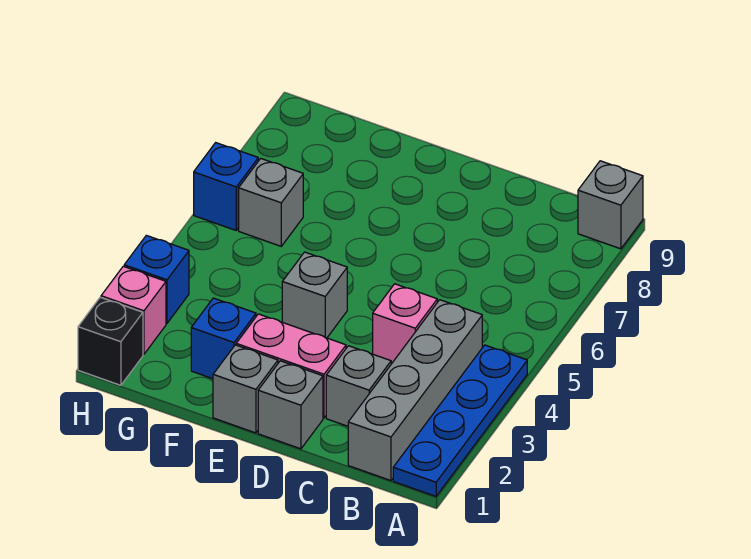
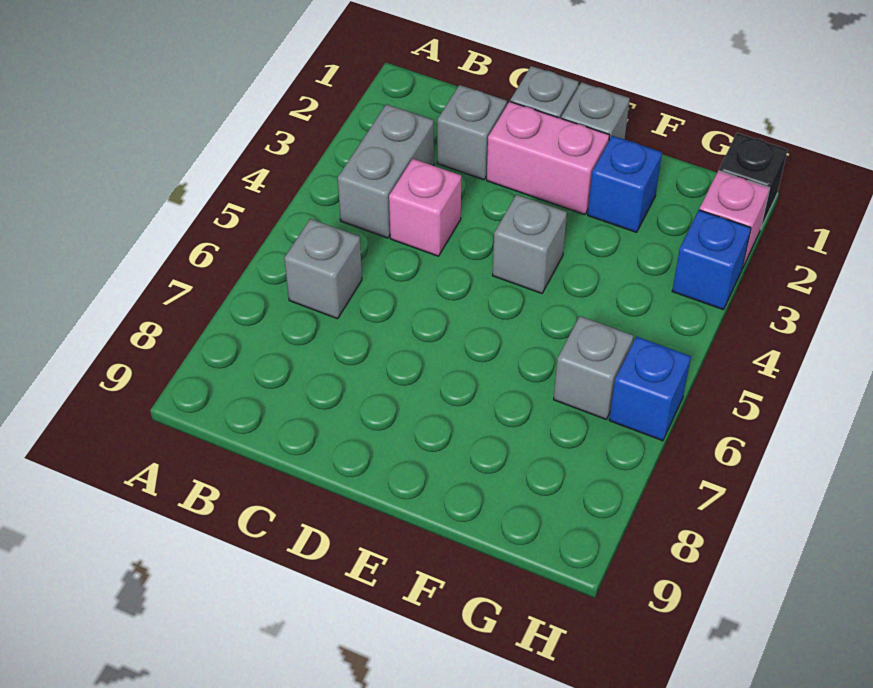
blue plate A1:A4 level 1 -> none
grey brick A9 level 1 -> grey brick B6 level 1
grey brick B1:B4 level 1 -> grey brick B3:B4 level 1

